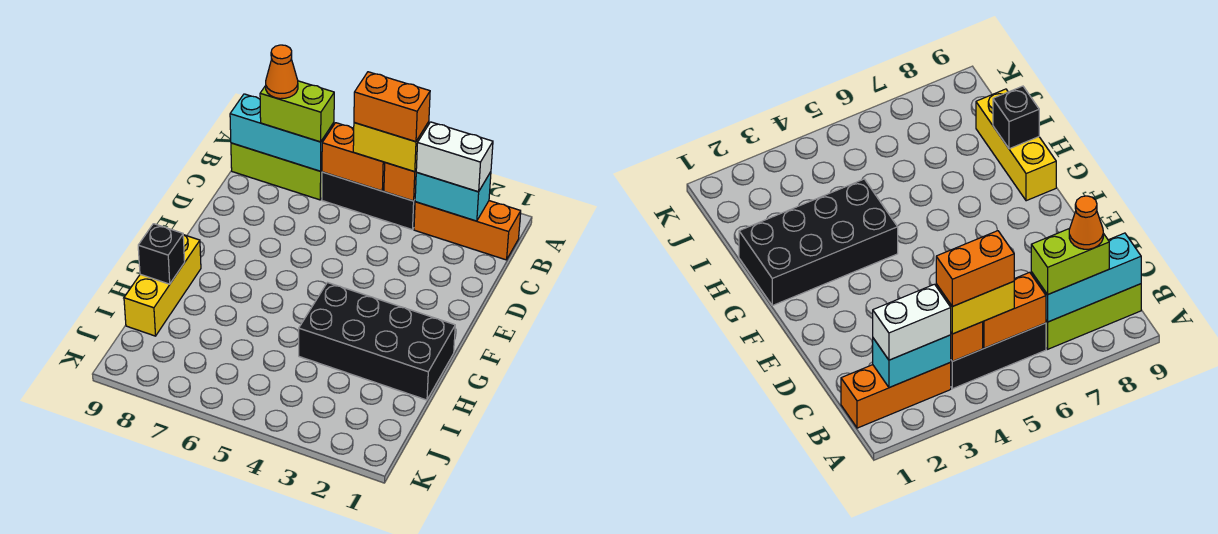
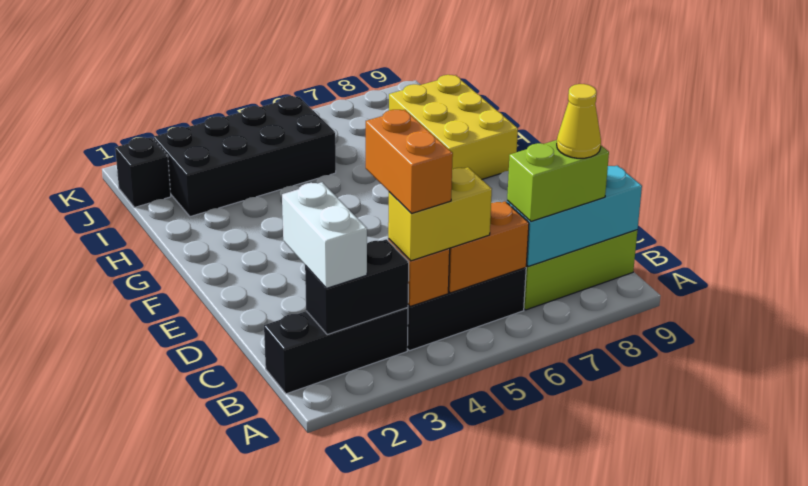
orange brick B1:B3 level 1 -> black brick B1:B3 level 1
cyan brick B2:B3 level 2 -> black brick B2:B3 level 2
white brick B2:B3 level 3 -> white brick B2:C2 level 3
orange brick B4:B5 level 4 -> orange brick B4:C4 level 4
orange cone B8 level 4 -> yellow cone B8 level 4
black brick G1:H4 level 1 -> black brick I2:J5 level 1
yellow brick G9:I9 level 1 -> yellow brick G8:I9 level 1
black brick H9 level 2 -> black brick J1 level 1

